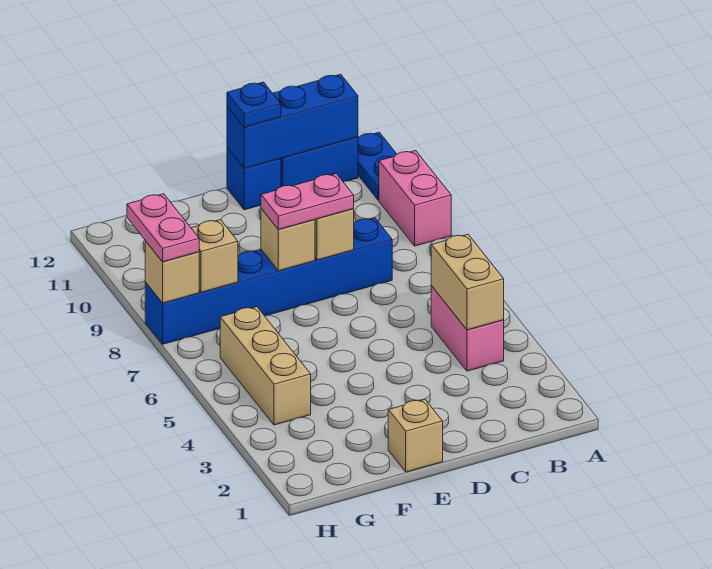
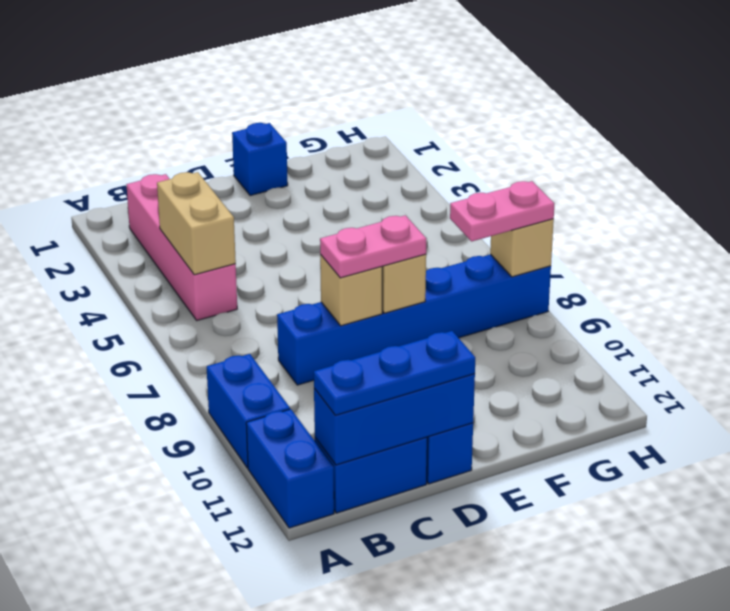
pink brick A9:A10 level 1 -> blue brick A9:A10 level 1
blue plate A11:A12 level 1 -> blue brick A11:A12 level 1
pink brick B4:B5 level 1 -> pink brick B2:B5 level 1
blue plate D12 level 3 -> blue plate B12:D12 level 3
tan brick E1 level 1 -> blue brick E1 level 1
tan brick G4:G6 level 1 -> none
tan brick G8 level 2 -> none
pink plate H8:H9 level 3 -> pink plate G8:H8 level 3

